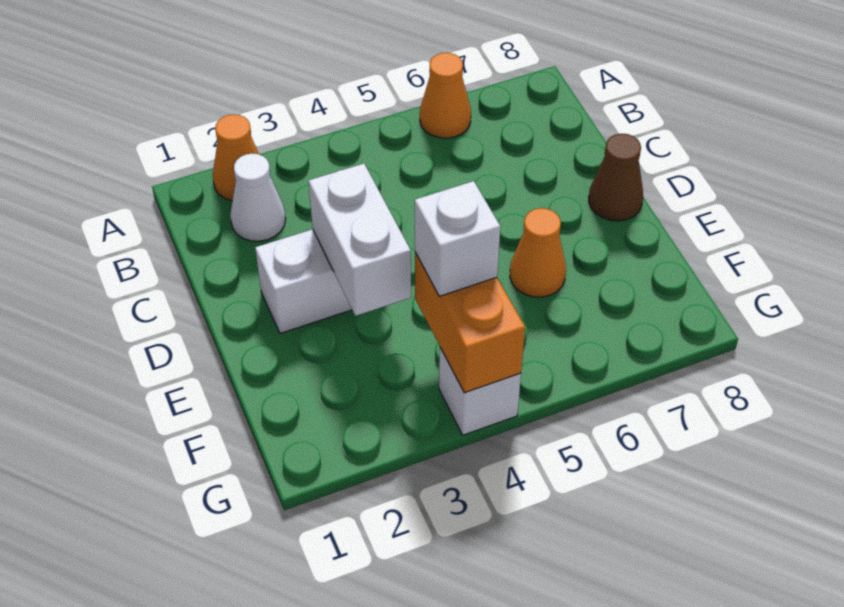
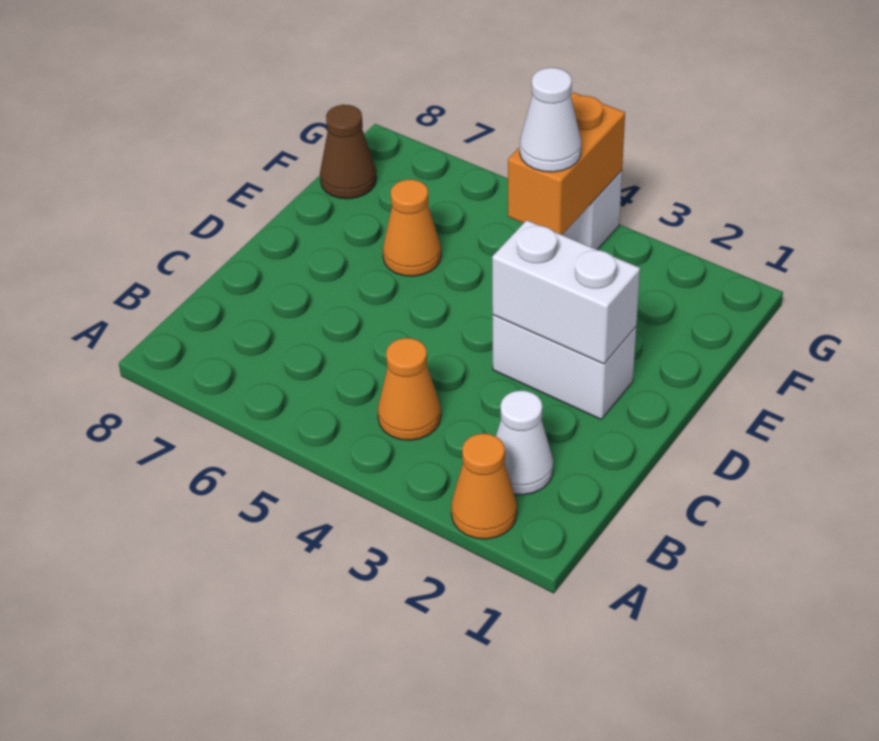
orange cone A6 level 1 -> orange cone B4 level 1
white brick D3:E3 level 2 -> white brick D2:D3 level 2
brown cone D8 level 1 -> brown cone F8 level 1
white brick F4 level 3 -> white cone F4 level 3

